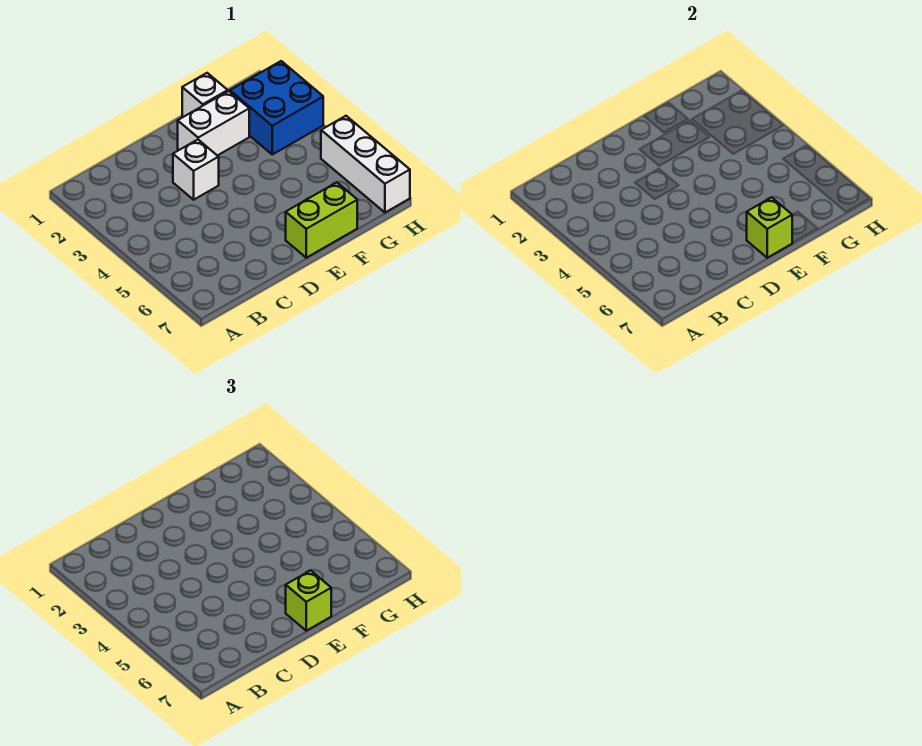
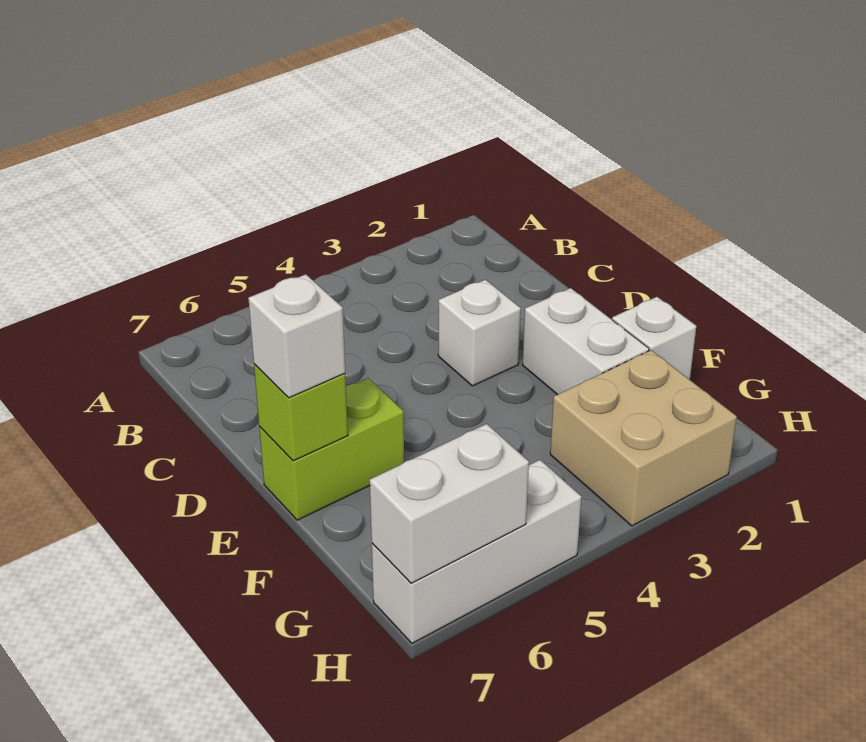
lime brick E7:F7 level 1 -> lime brick E6:E7 level 1
lime brick E7 level 3 -> white brick E7 level 3
blue brick G2:H3 level 1 -> tan brick G2:H3 level 1
none -> white brick H6:H7 level 2

